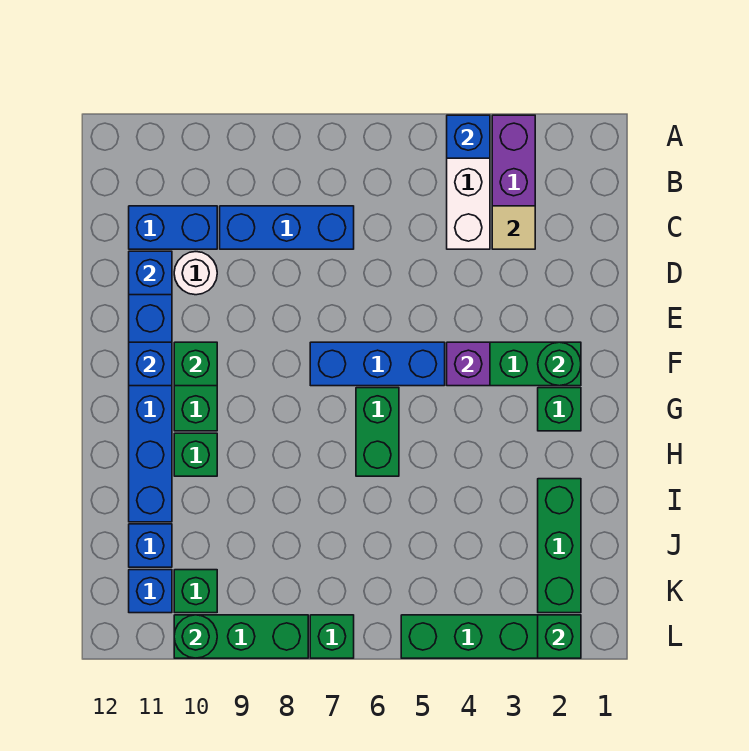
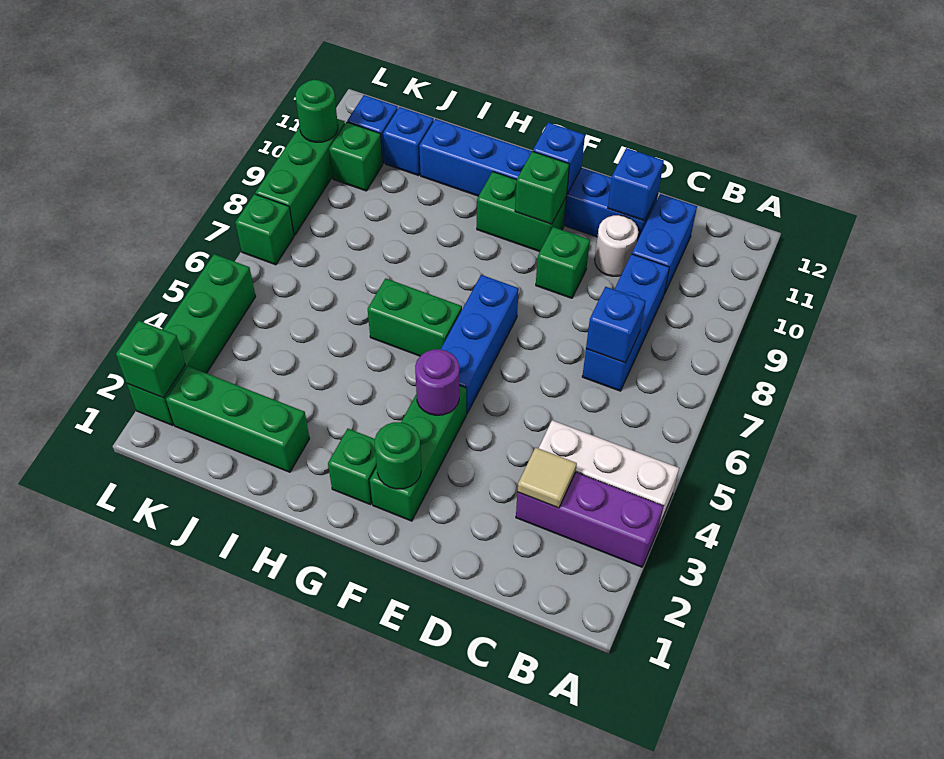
blue brick A4 level 2 -> blue brick C7 level 2
purple brick F4 level 2 -> purple round brick F4 level 2
green brick H10 level 1 -> green brick E9 level 1

